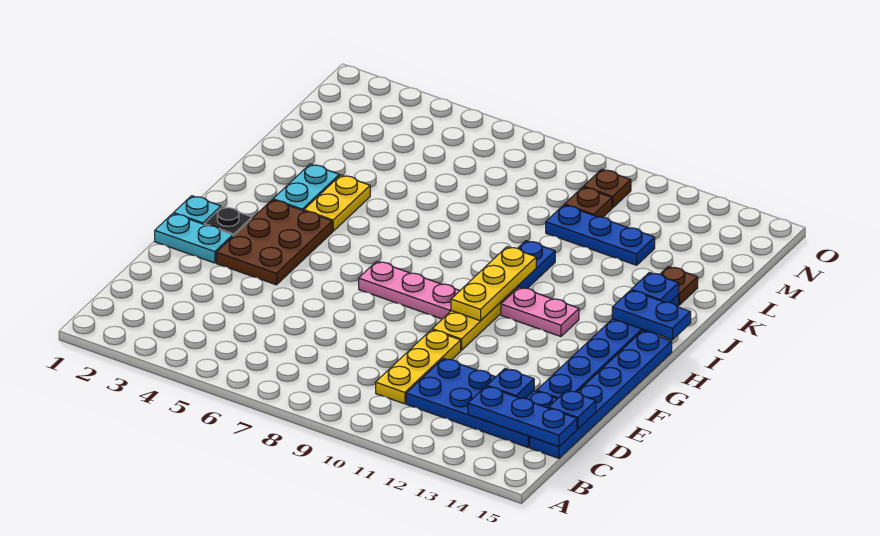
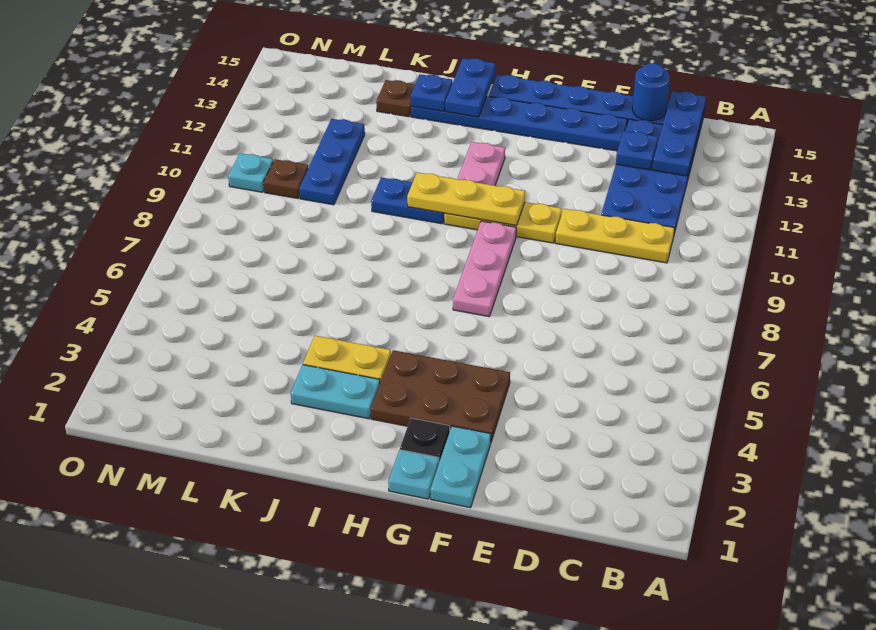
blue plate D15 level 2 -> blue round brick D15 level 2
brown plate N10 level 1 -> cyan plate N10 level 1

